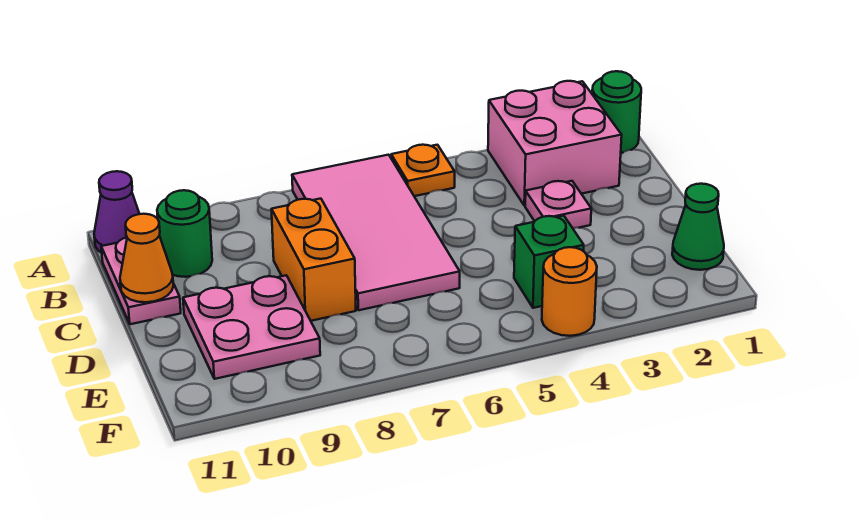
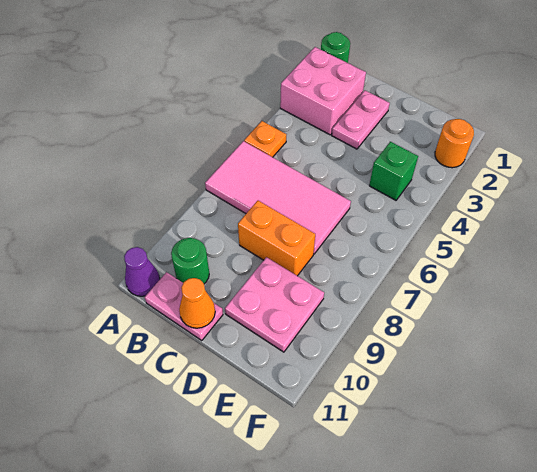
pink plate C3 level 1 -> pink plate C2:C3 level 1
green cone E1 level 1 -> none
orange round brick F4 level 1 -> orange round brick F2 level 1

